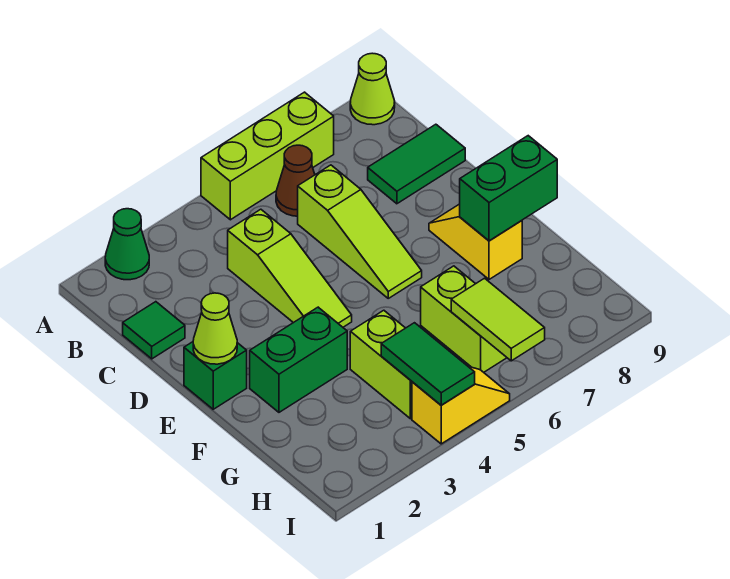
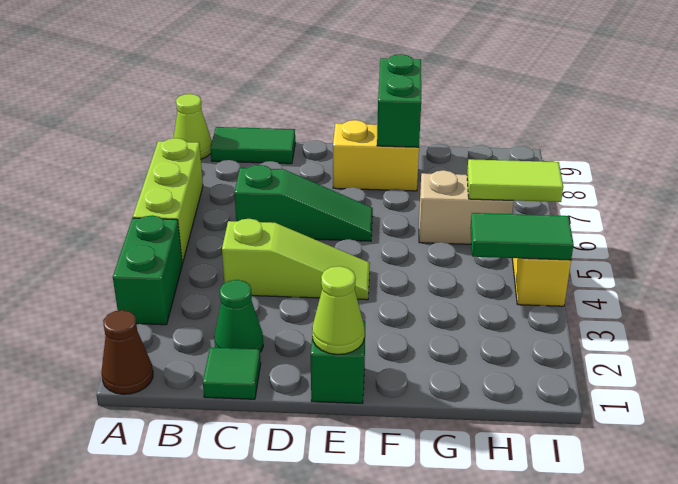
green cone A2 level 1 -> green cone C2 level 1
brown cone B6 level 1 -> brown cone A1 level 1
lime slope C6:E6 level 1 top C -> green slope C6:E6 level 1 top C
green tile C8:C9 level 1 -> green tile B9:C9 level 1
yellow slope E8:F8 level 1 top F -> yellow brick E8:F8 level 1
green brick F2:F3 level 1 -> green brick A3:A4 level 1
lime brick G4:H4 level 1 -> none
lime brick G6:H6 level 1 -> tan brick G6:H6 level 1

